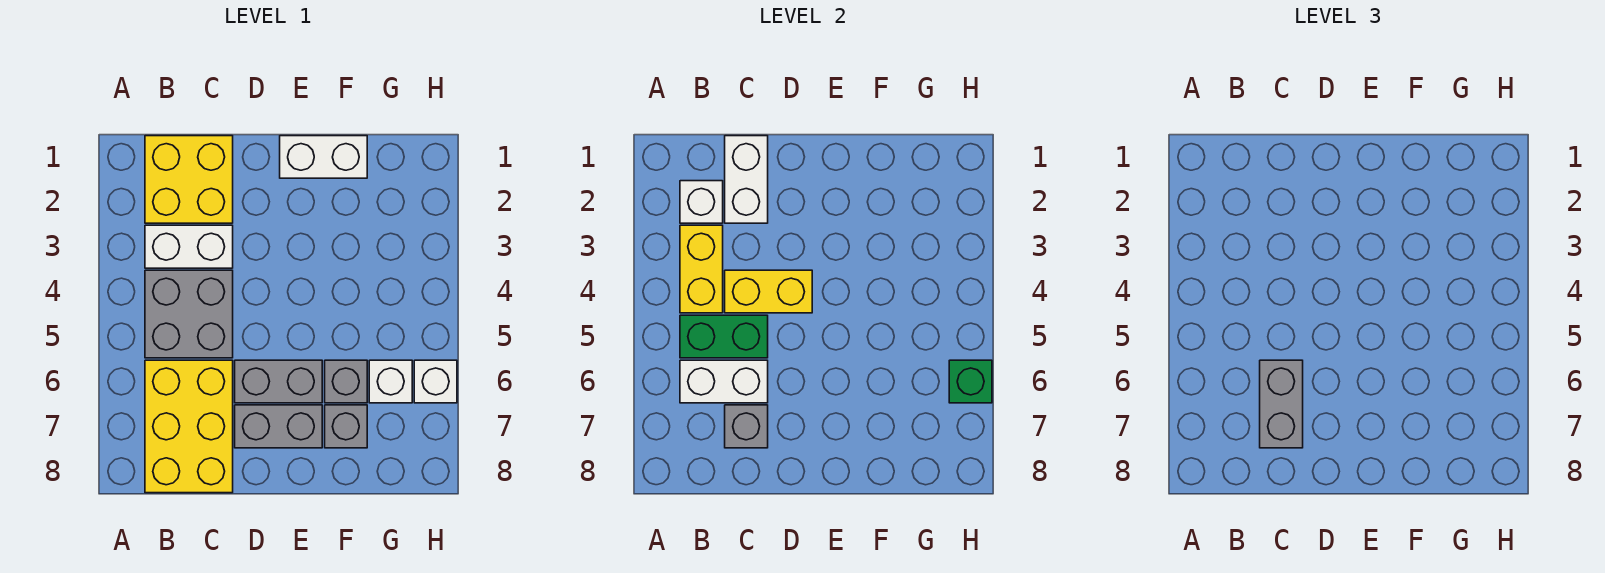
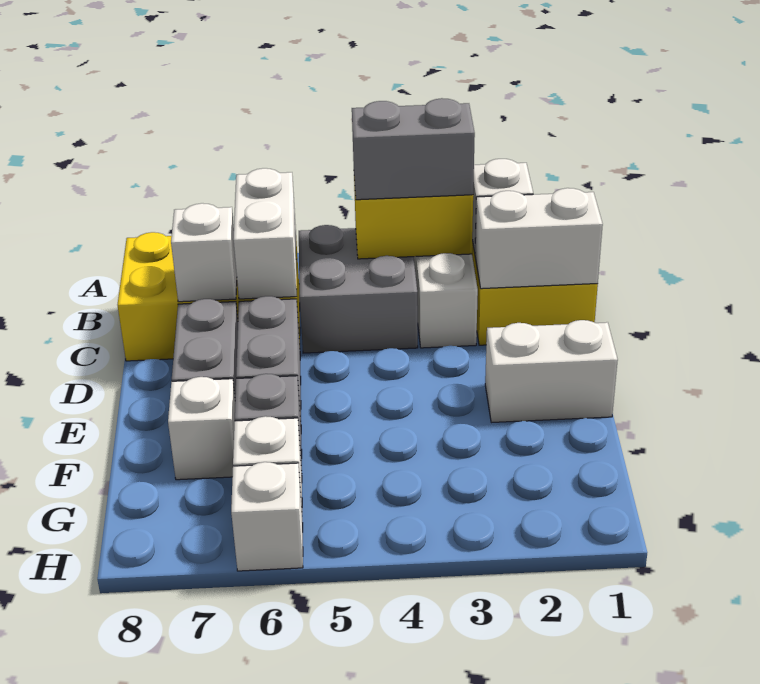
green brick B5:C5 level 2 -> none
yellow brick C4:D4 level 2 -> none
grey brick C6:C7 level 3 -> grey brick B3:B4 level 3
grey brick C7 level 2 -> white brick C7 level 2
white brick E1:F1 level 1 -> white brick E1:E2 level 1
grey brick F7 level 1 -> white brick F7 level 1
green brick H6 level 2 -> none

